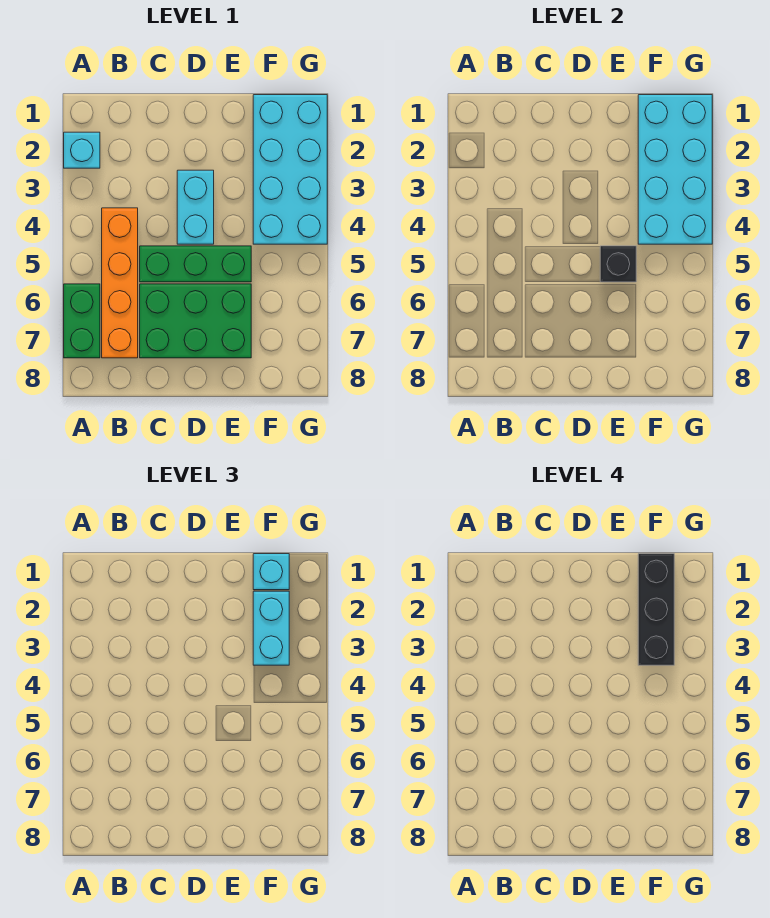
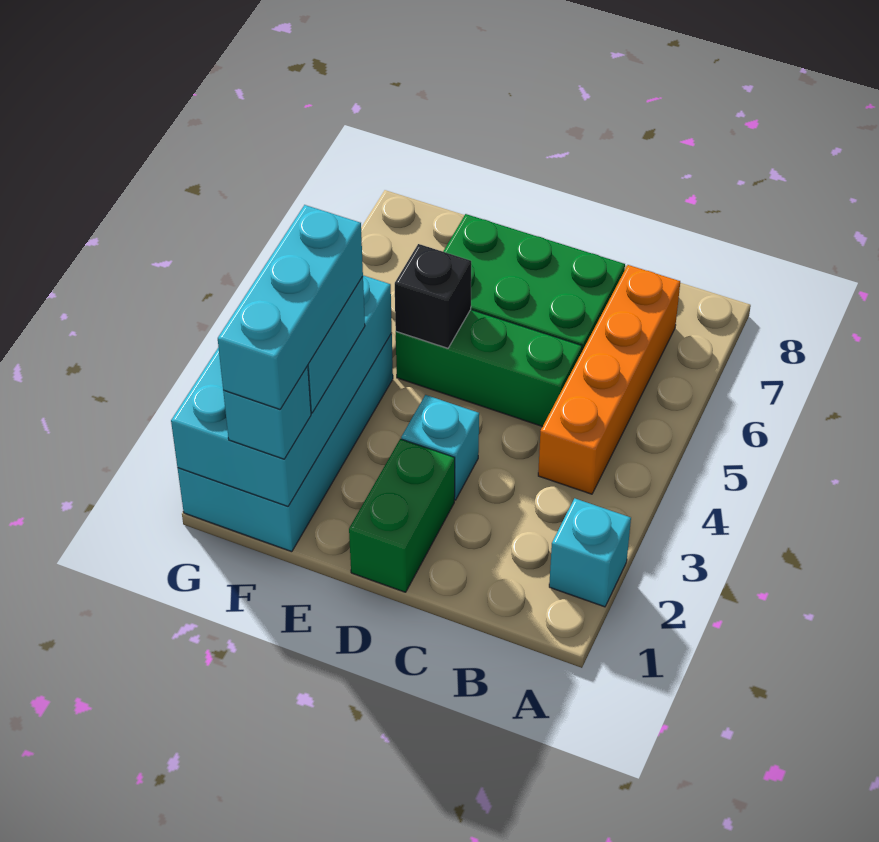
green brick A6:A7 level 1 -> green brick D1:D2 level 1
cyan brick D3:D4 level 1 -> cyan brick D3 level 1
black brick F1:F3 level 4 -> cyan brick F1:F3 level 4

